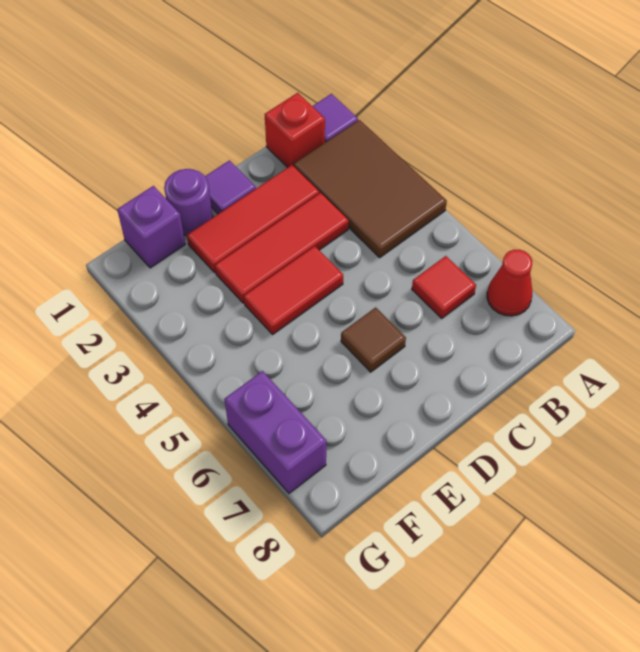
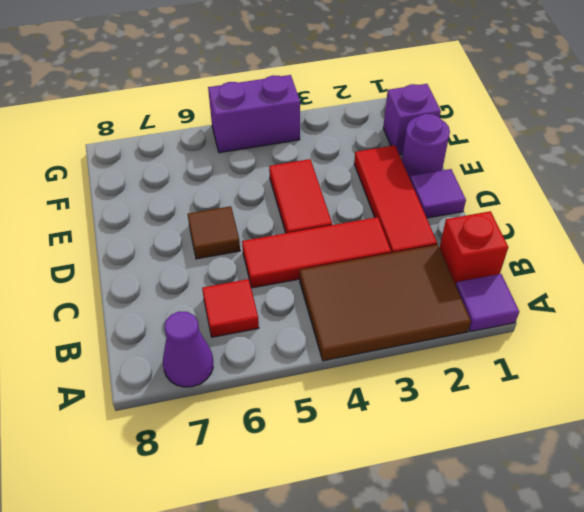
red cone A7 level 1 -> purple cone A7 level 1
red tile C3:E3 level 1 -> red tile C3:C5 level 1
purple brick G6:G7 level 1 -> purple brick G4:G5 level 1

